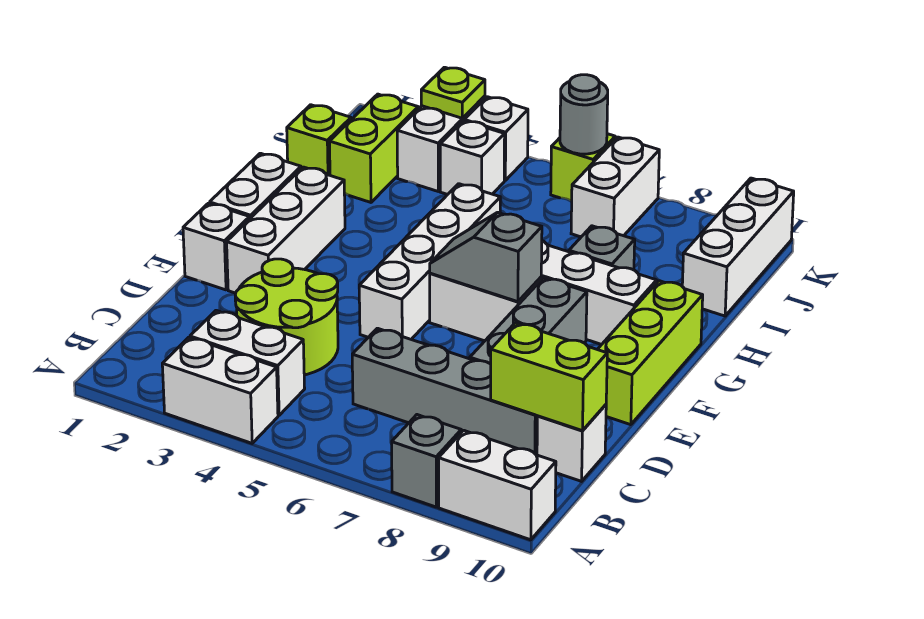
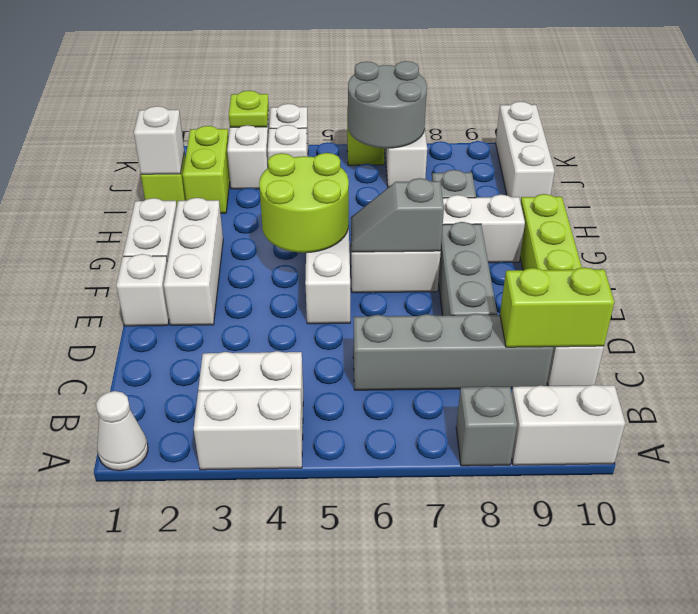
none -> white cone A1 level 1
lime round brick C3:D4 level 1 -> lime round brick F4:G5 level 2
none -> white brick I1 level 2
grey round brick K6 level 2 -> grey round brick J6:K7 level 2

